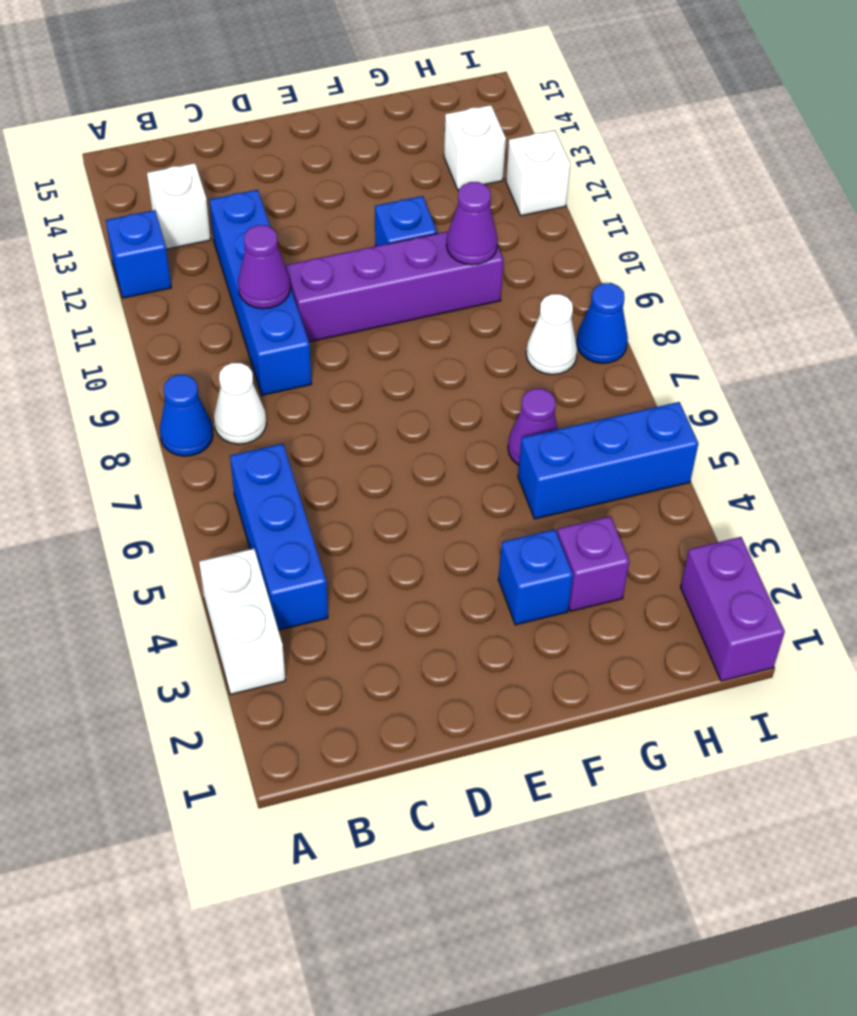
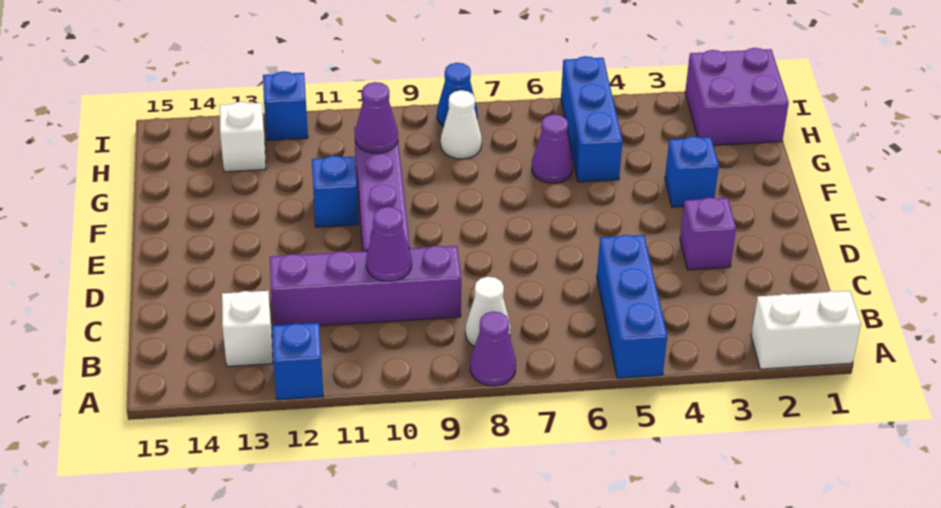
white brick A3:A4 level 1 -> white brick A1:A2 level 1
blue cone A8 level 1 -> purple cone A8 level 1
blue brick B4:B6 level 1 -> blue brick A5:C5 level 1
blue brick C9:C12 level 1 -> purple brick C9:C12 level 1
purple brick G3 level 1 -> purple brick D3 level 1
purple brick I1:I2 level 1 -> purple brick H1:I2 level 1
white brick I12 level 1 -> blue brick I12 level 1

